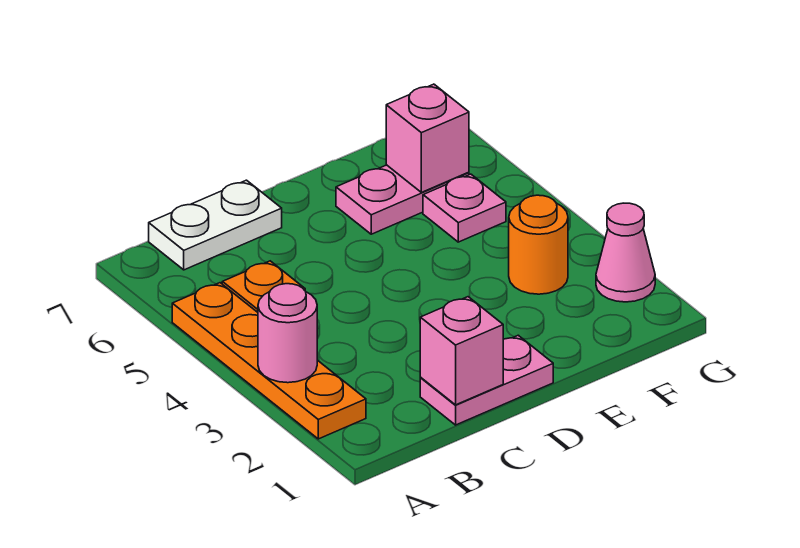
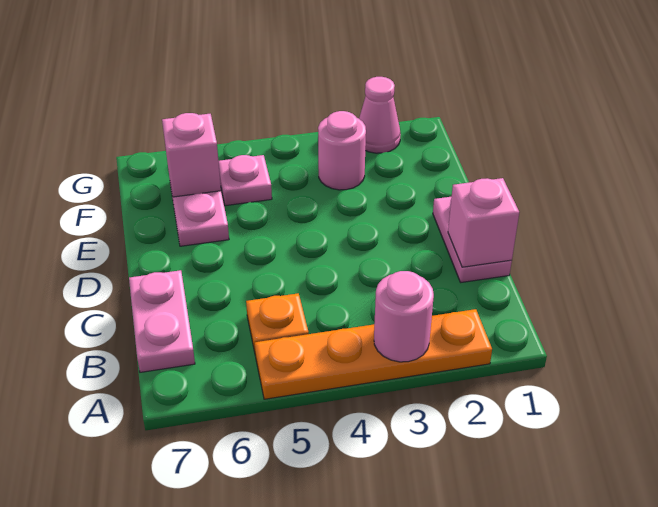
white plate B7:C7 level 1 -> pink plate B7:C7 level 1
orange round brick F3 level 1 -> pink round brick F3 level 1

